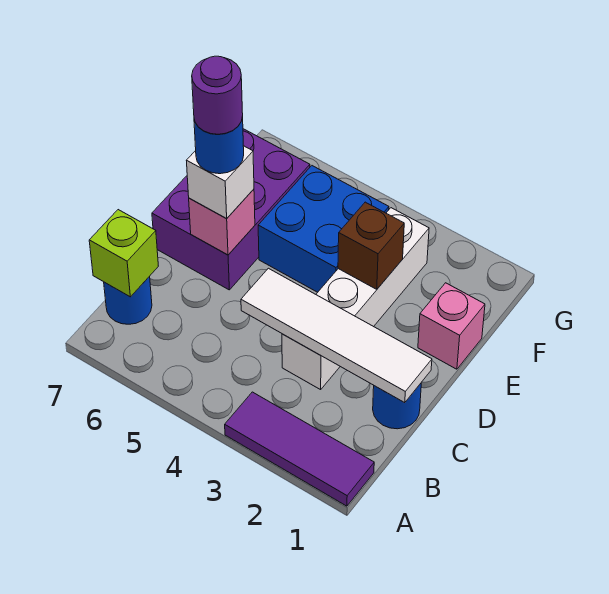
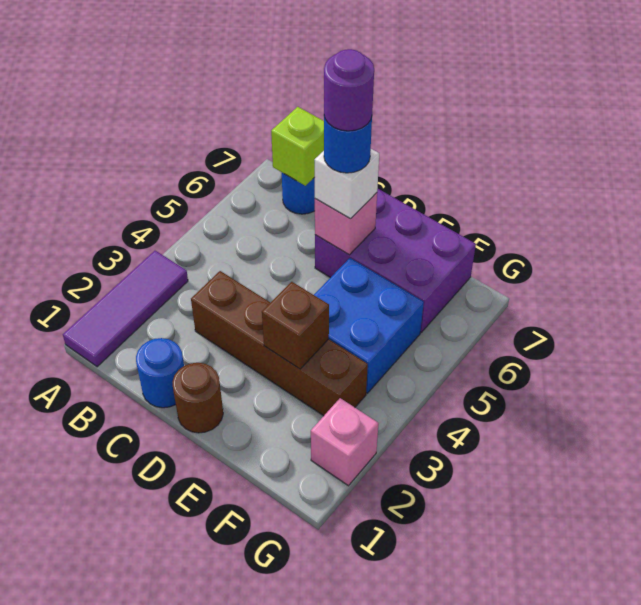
white tile C1:C4 level 2 -> none
white brick C3:F3 level 1 -> brown brick C3:F3 level 1
none -> brown round brick D1 level 1
pink brick E1 level 1 -> pink brick G2 level 1

